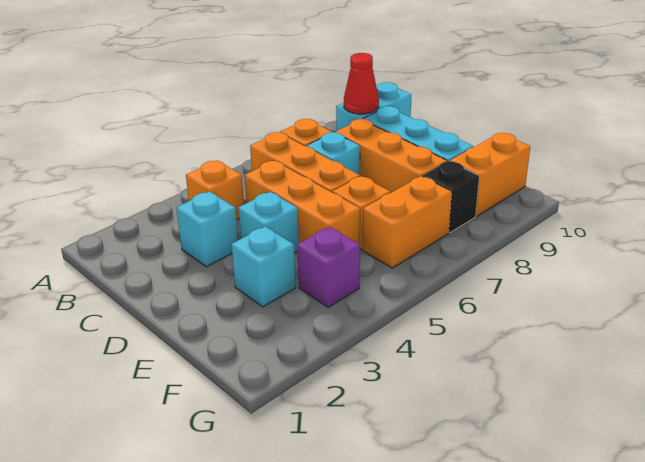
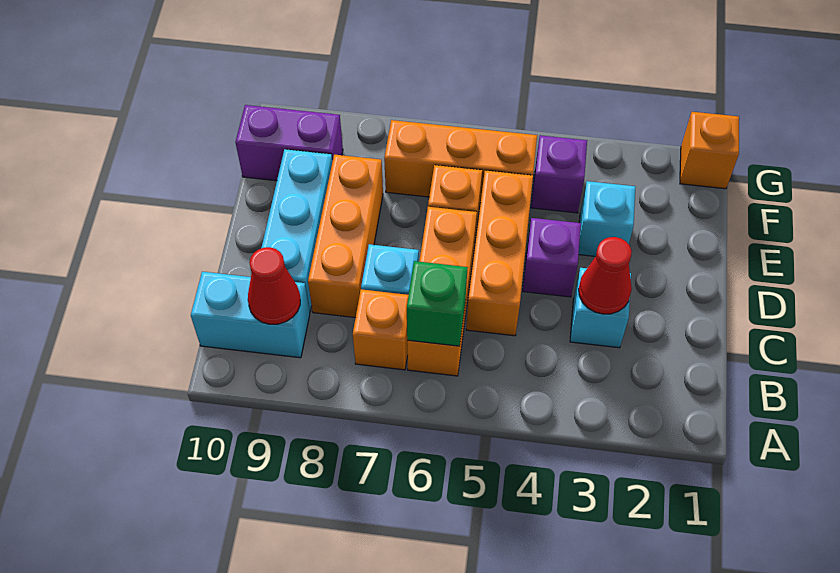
orange brick B4 level 1 -> orange brick G1 level 1
none -> green brick B6 level 2
none -> red cone C3 level 2
cyan brick D4 level 1 -> purple brick D4 level 1
orange brick F6:F7 level 1 -> orange brick F5:F7 level 1
black brick F8 level 1 -> none
orange brick F9:F10 level 1 -> purple brick F9:F10 level 1

